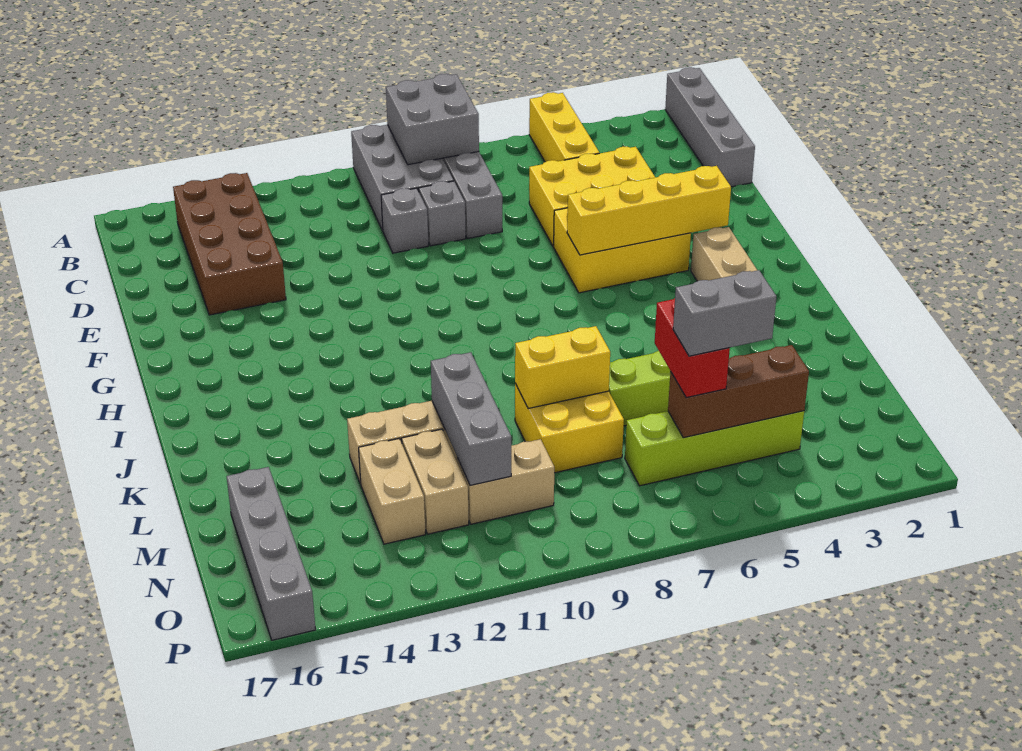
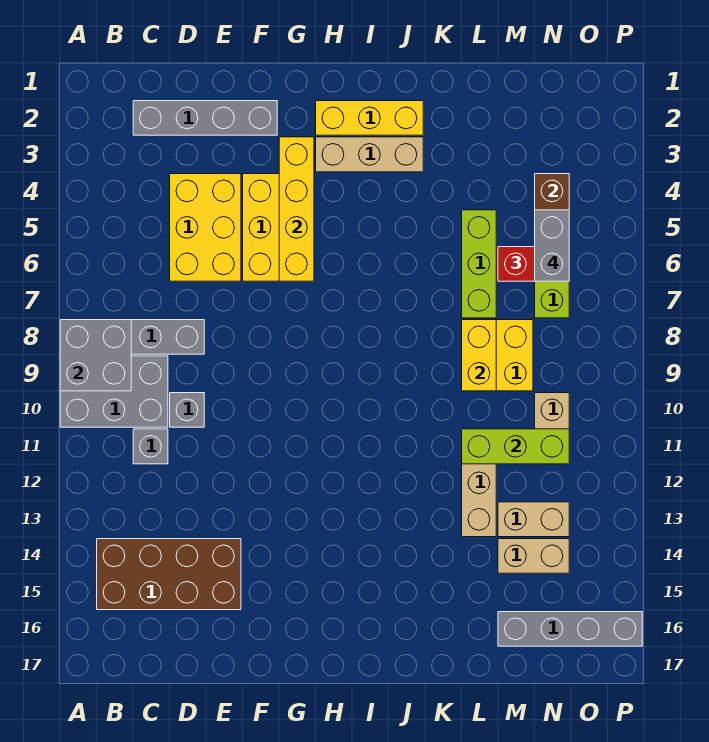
grey brick A1:D1 level 1 -> grey brick C2:F2 level 1
yellow brick A5:C5 level 1 -> yellow brick H2:J2 level 1
grey brick D9 level 1 -> grey brick C11 level 1
grey brick L11:N11 level 2 -> lime brick L11:N11 level 2
tan brick M12:N12 level 1 -> tan brick M14:N14 level 1

